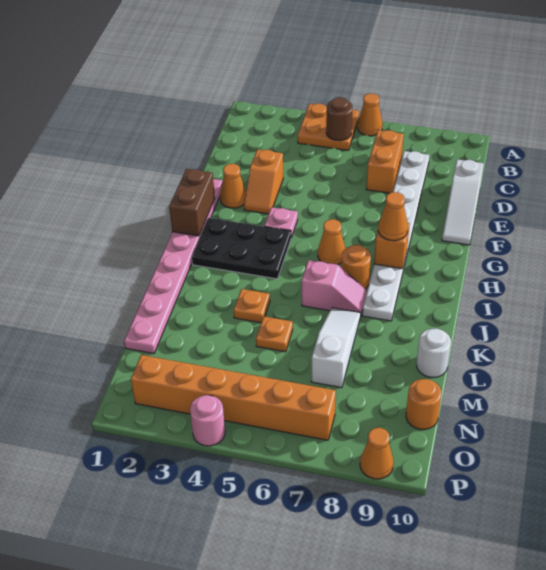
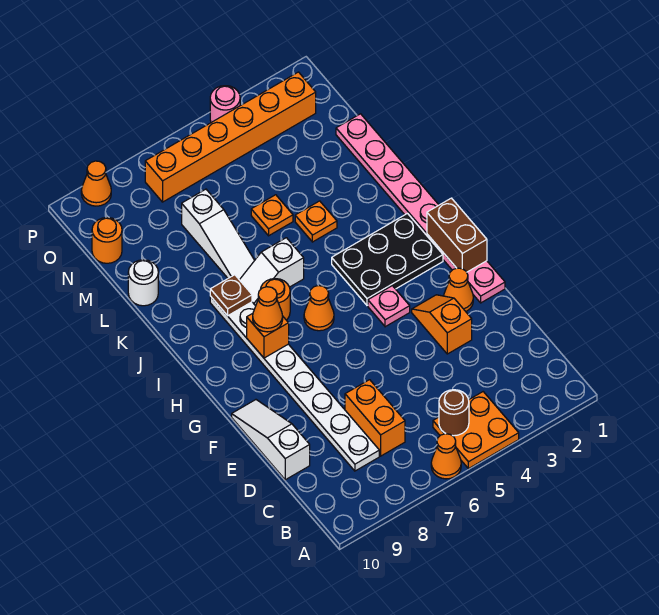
pink slope J6:J7 level 1 top 6 -> white slope J6:J7 level 1 top 6
none -> brown plate J8 level 2

